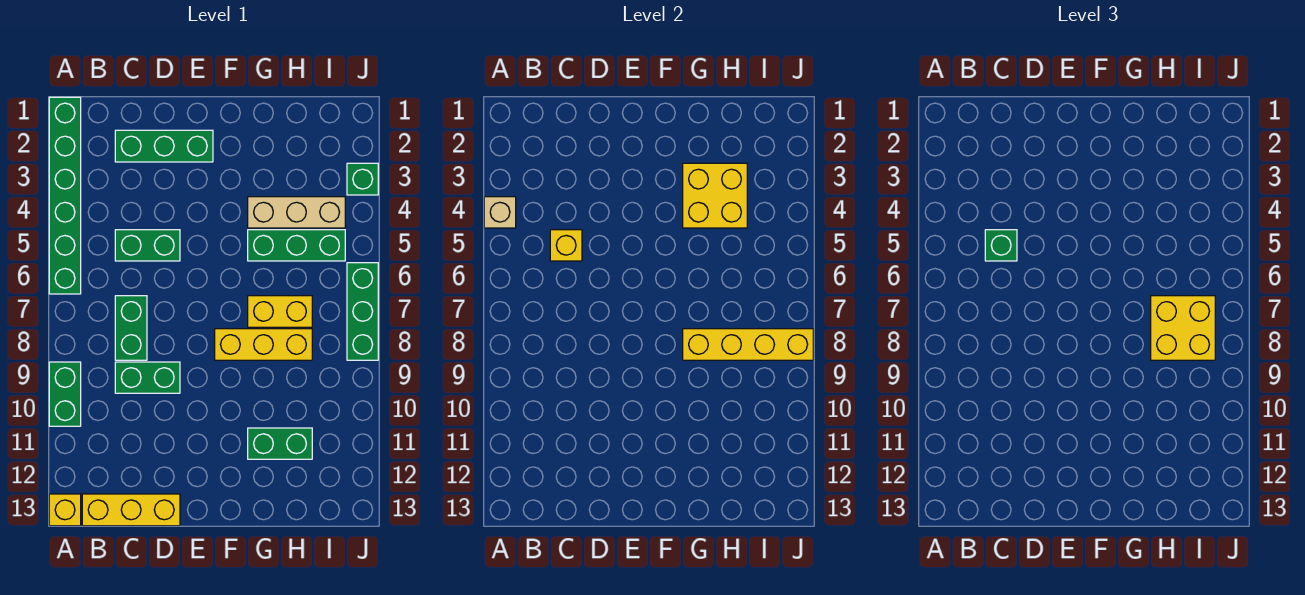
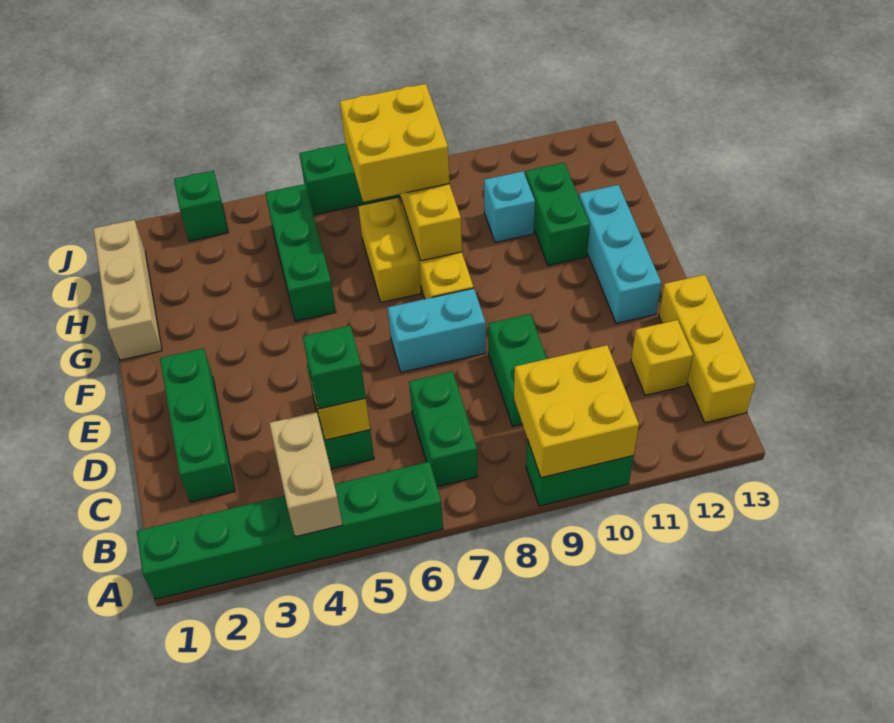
tan brick A4 level 2 -> tan brick A4:B4 level 2
yellow brick A13 level 1 -> yellow brick C12 level 1
green brick C7:C8 level 1 -> green brick B7:C7 level 1
none -> cyan brick E7:E8 level 1
none -> cyan brick E12:G12 level 1
yellow brick G3:H4 level 2 -> yellow brick A9:B10 level 2
tan brick G4:I4 level 1 -> tan brick G1:I1 level 1
none -> cyan brick H10 level 1

